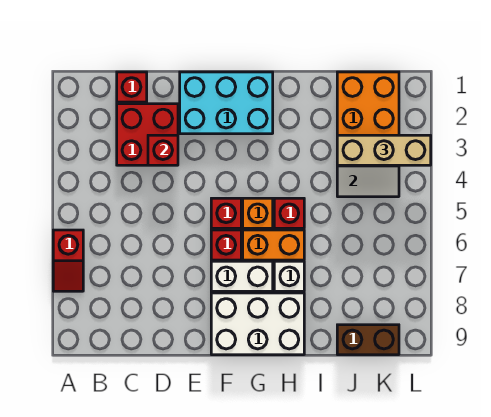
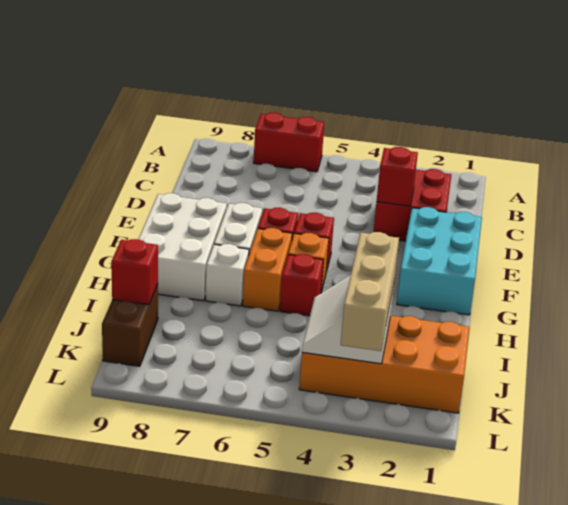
red slope A6:A7 level 1 top 6 -> red brick A6:A7 level 1
red brick C1 level 1 -> red brick J9 level 2

